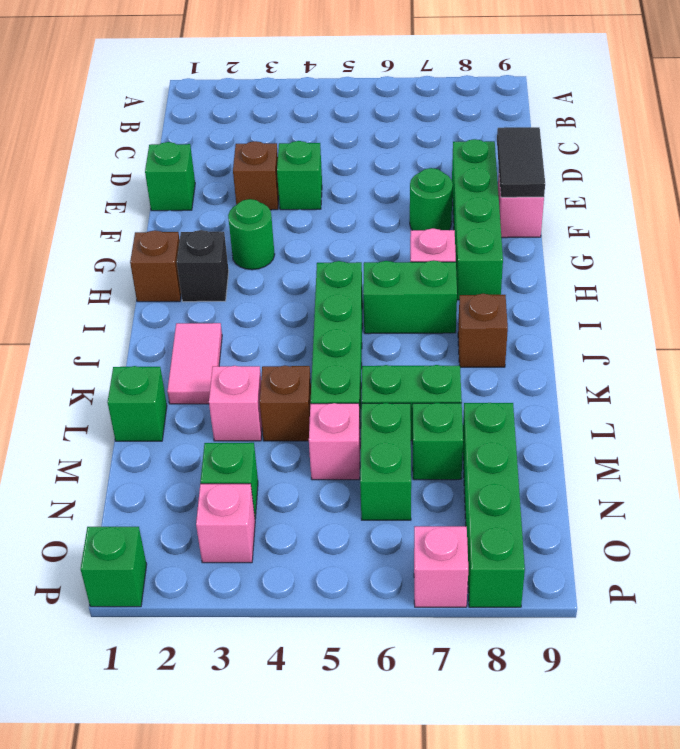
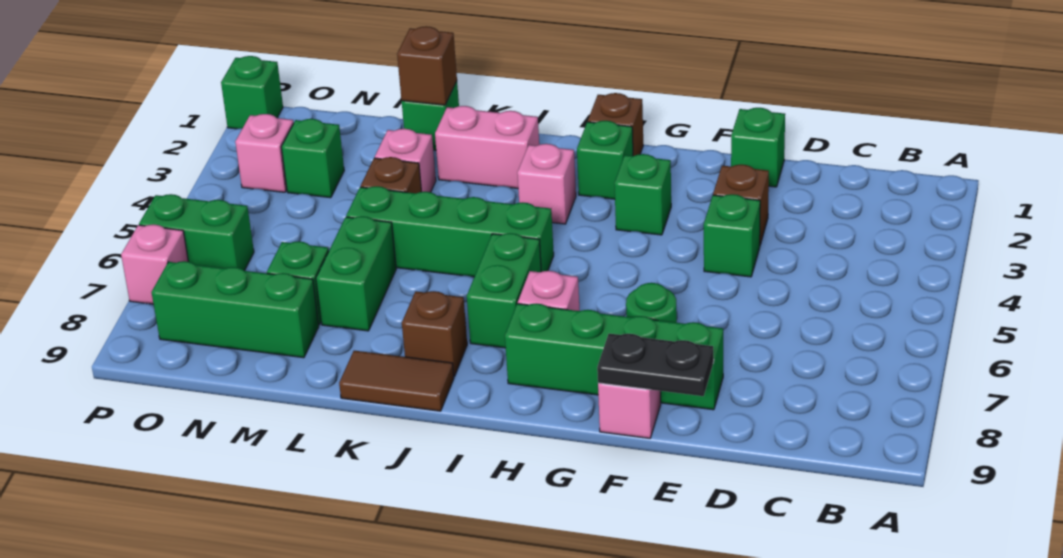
black tile E9:F9 level 2 -> black plate E9:F9 level 2
green round brick G3 level 1 -> green brick G3 level 1
black brick H2 level 1 -> green brick H2 level 1
pink tile J2:K2 level 1 -> pink brick J2:K2 level 1
none -> brown tile J9:K9 level 1
none -> brown brick L1 level 2
pink brick M5 level 1 -> pink brick I3 level 1
green brick M6:N6 level 1 -> green brick O6:P6 level 1
green brick M8:P8 level 1 -> green brick M8:O8 level 1

